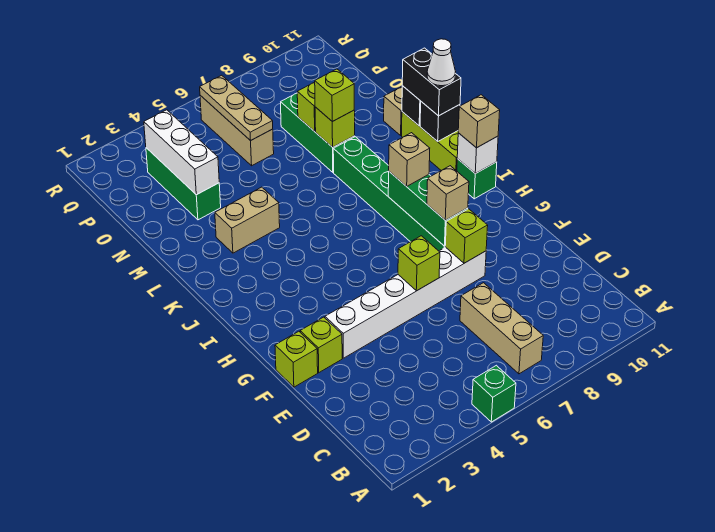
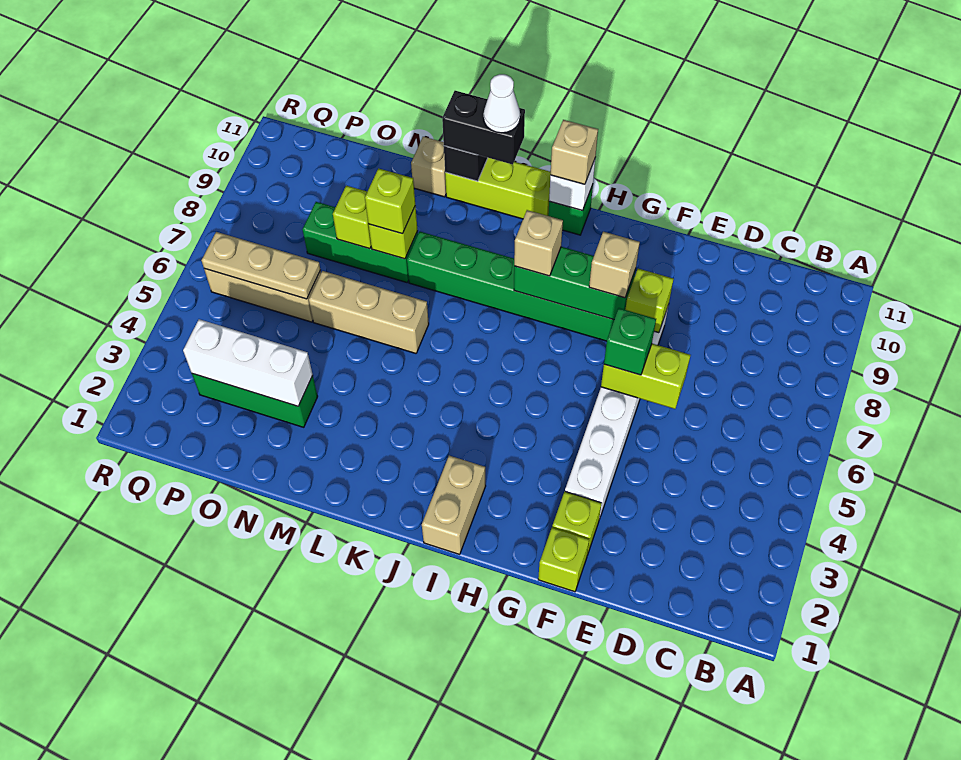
green brick A5 level 1 -> green brick F6 level 3
tan brick B7:D7 level 1 -> tan brick L6:N6 level 1
lime brick F6 level 2 -> lime brick E6:F6 level 2
black brick K11 level 2 -> none
tan brick L3:L4 level 1 -> tan brick I1:I2 level 1

